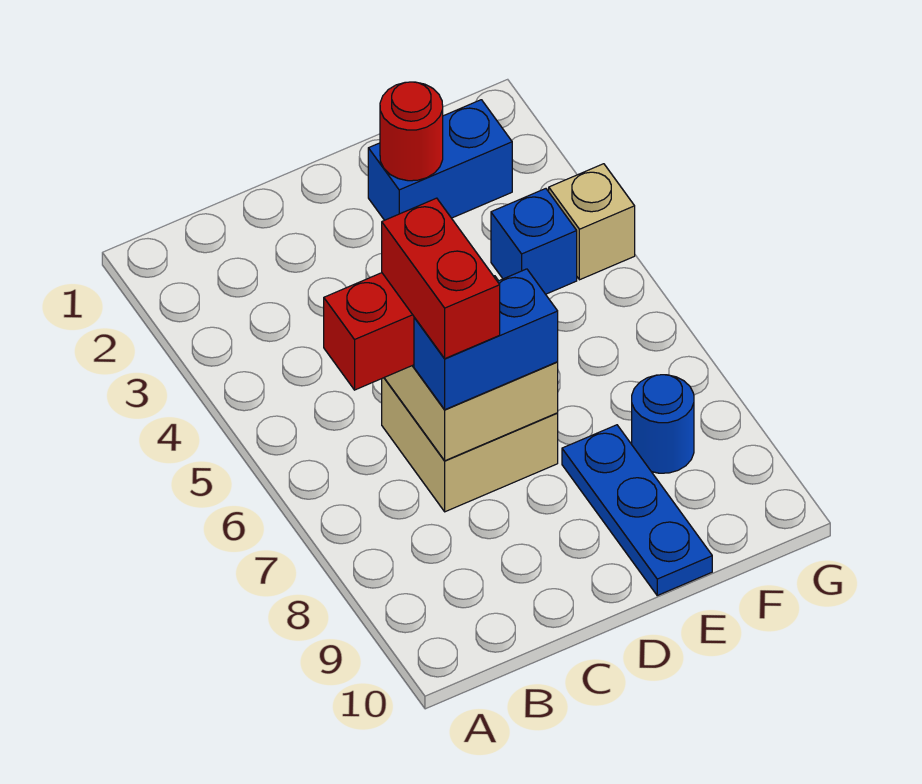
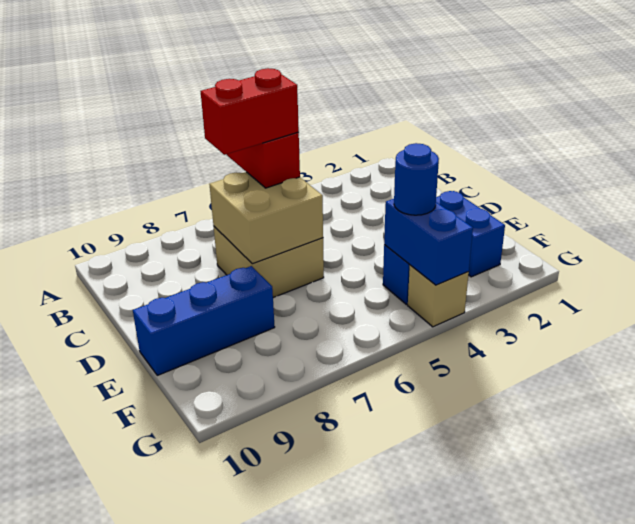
blue brick C7:D7 level 3 -> blue brick F4:G4 level 2
red round brick E2 level 2 -> none
blue plate E8:E10 level 1 -> blue brick E8:E10 level 1
blue round brick F8 level 1 -> blue round brick F4 level 3

